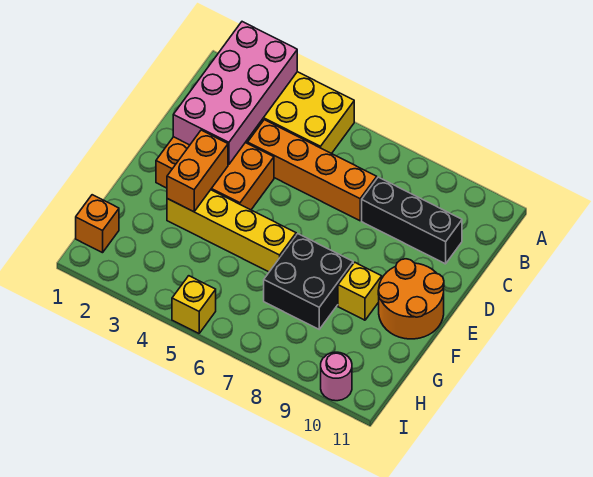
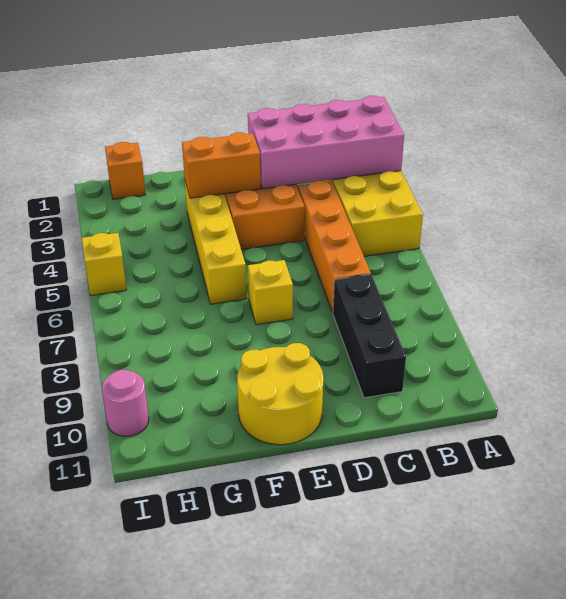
orange round brick E10:F11 level 1 -> yellow round brick E10:F11 level 1
black brick F7:G8 level 1 -> none
yellow brick F9 level 1 -> yellow brick E7 level 1

